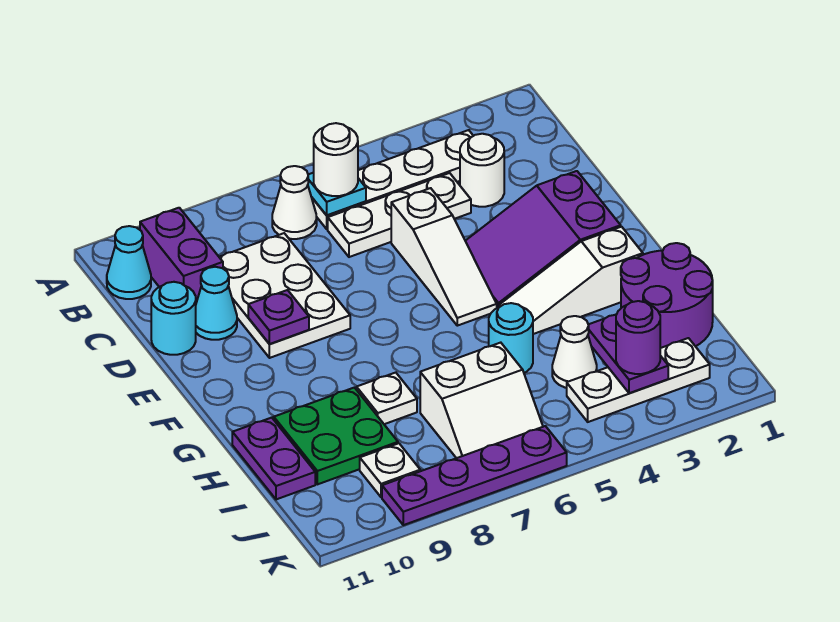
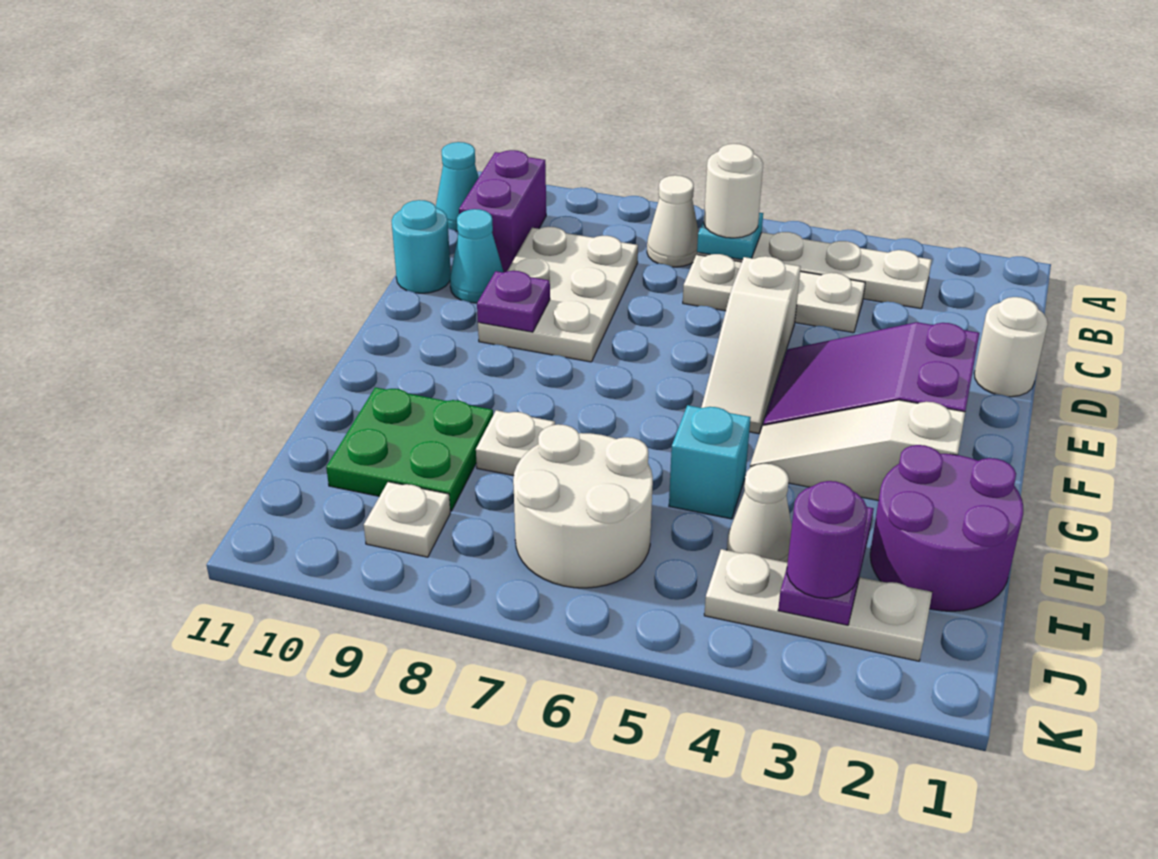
white round brick C3 level 1 -> white round brick D1 level 1
cyan round brick H5 level 1 -> cyan brick H5 level 1
purple plate H11:I11 level 1 -> none
white slope I6:J7 level 1 top I -> white round brick I6:J7 level 1
purple plate K6:K9 level 1 -> none

